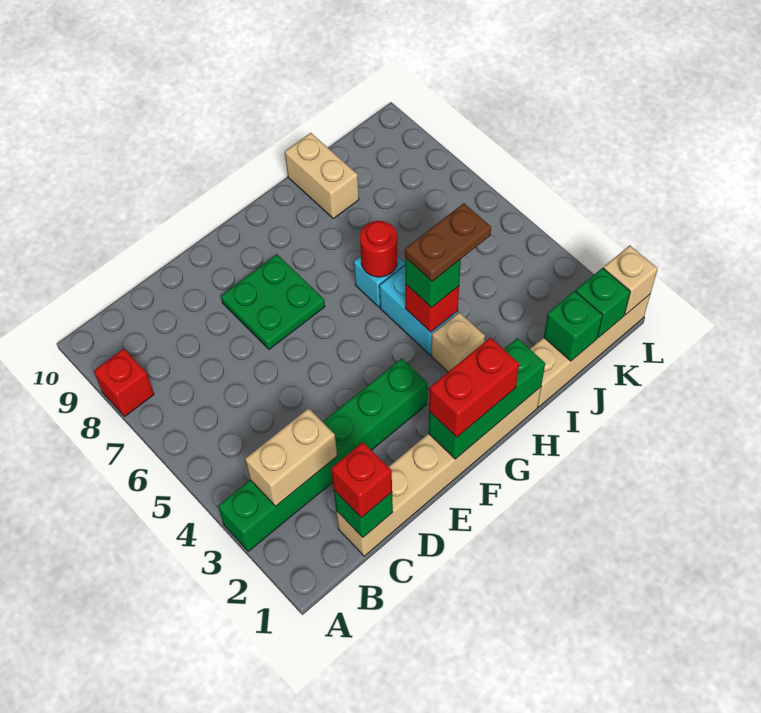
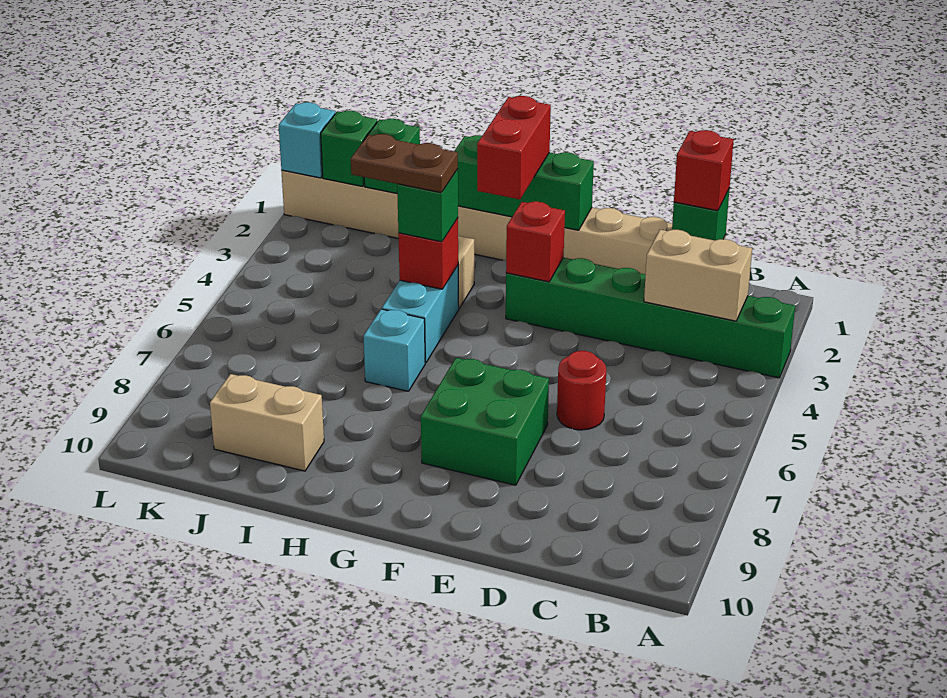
red brick A8 level 1 -> red brick F3 level 2
green plate E7:F8 level 1 -> green brick E7:F8 level 1
red brick F1:G1 level 3 -> red brick G1:G2 level 3
red round brick H6 level 2 -> red round brick D6 level 1
tan brick I9:I10 level 1 -> tan brick I9:J9 level 1
tan brick L1 level 2 -> cyan brick L1 level 2

